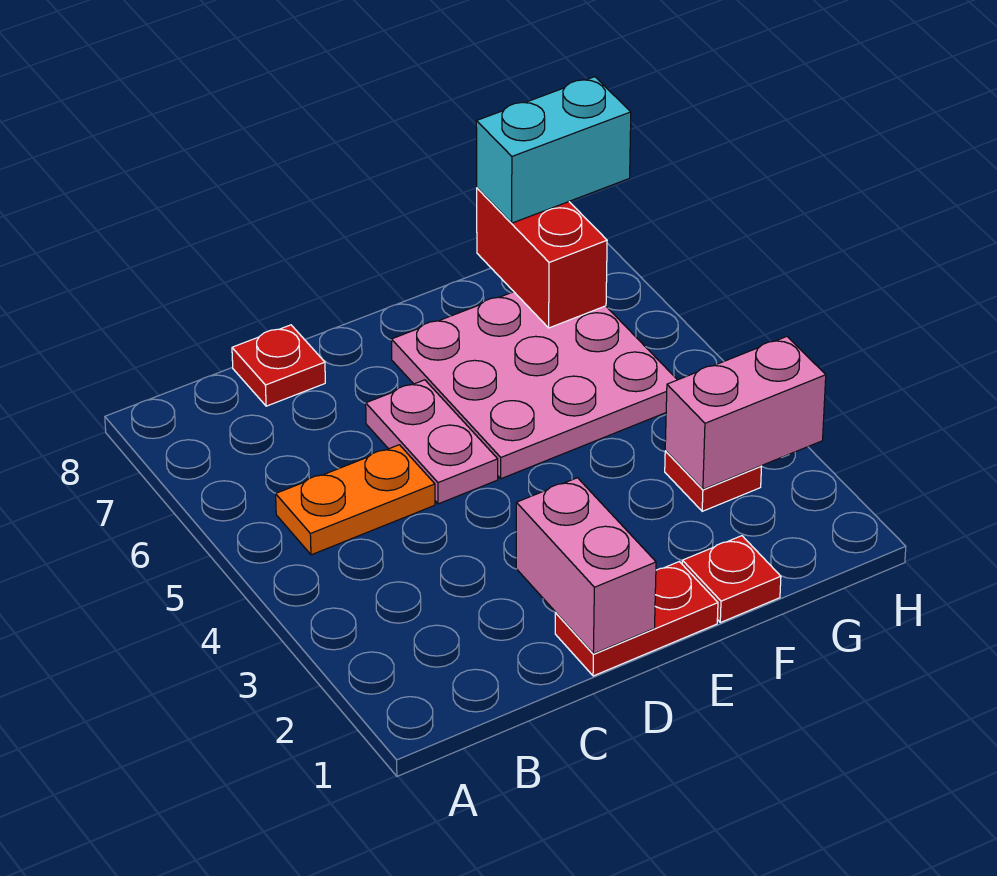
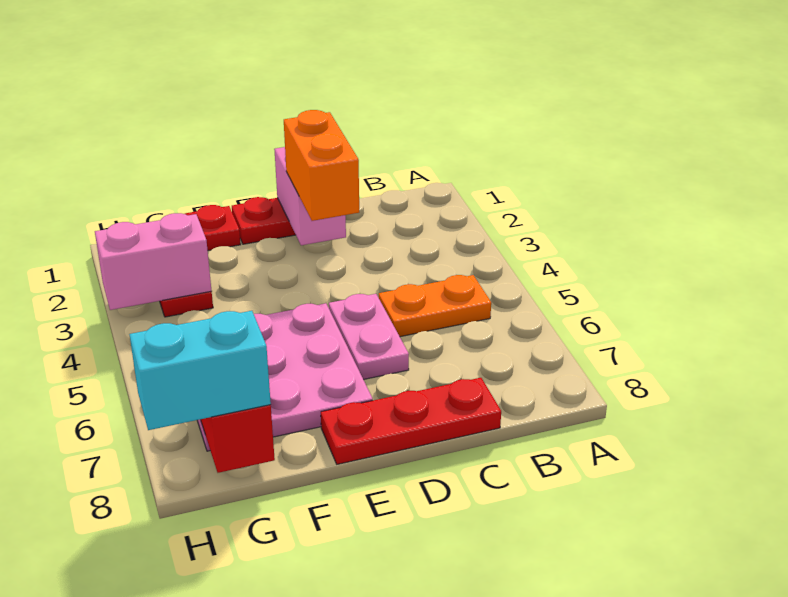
red plate C8 level 1 -> red plate C8:E8 level 1
none -> orange brick D2:D3 level 3

